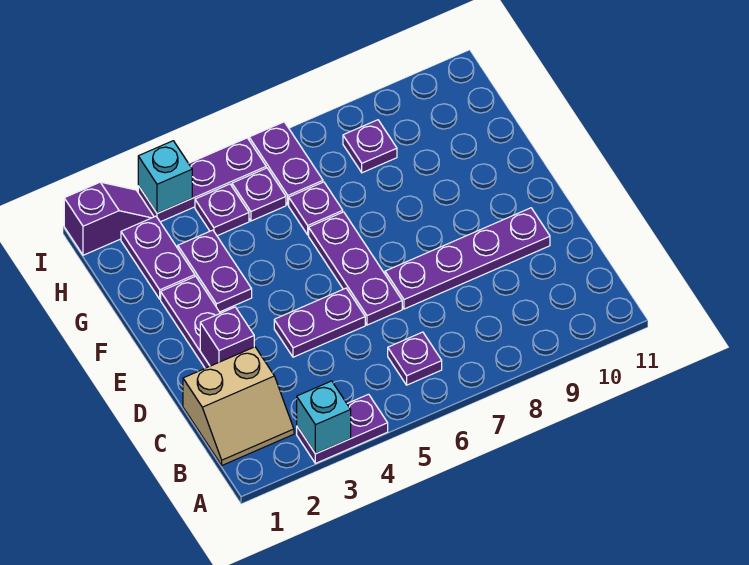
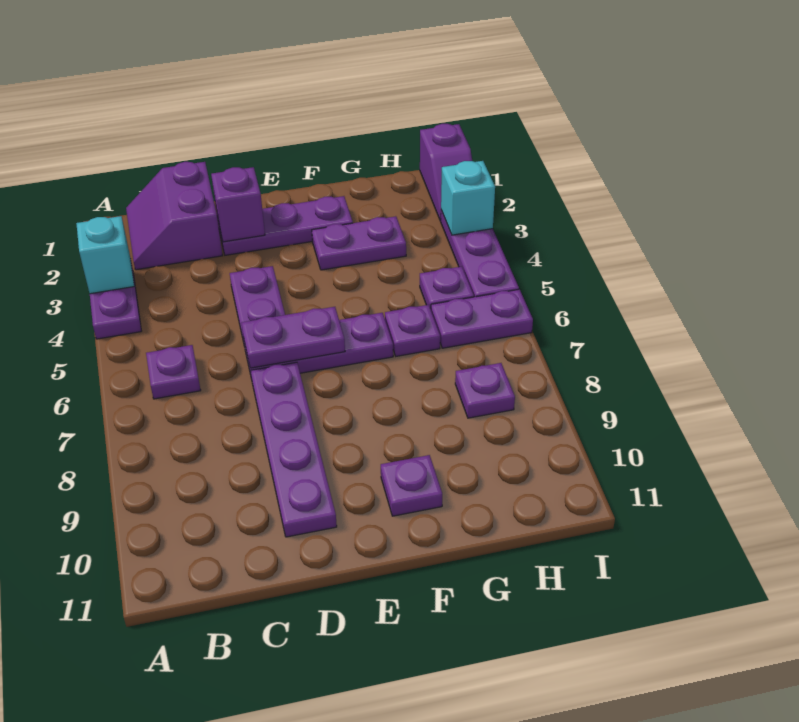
tan slope B1:C2 level 1 top C -> purple slope B1:C2 level 1 top C
purple plate G2:H2 level 1 -> purple plate D6:E6 level 2
purple plate H4 level 1 -> purple plate F10 level 1

